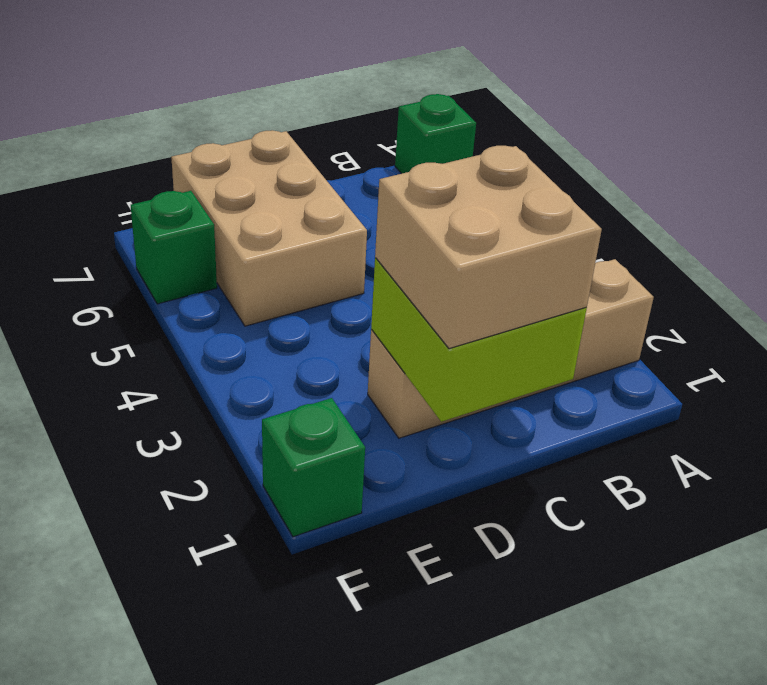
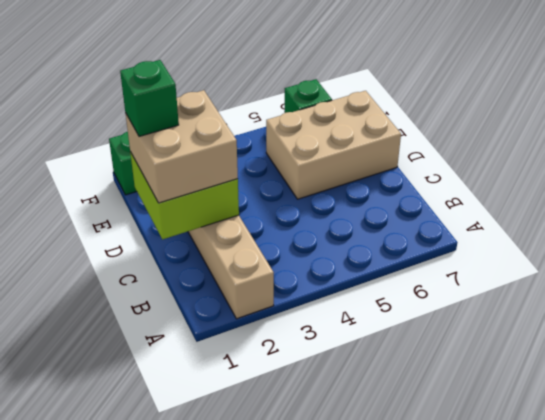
green brick A7 level 1 -> green brick D1 level 4

